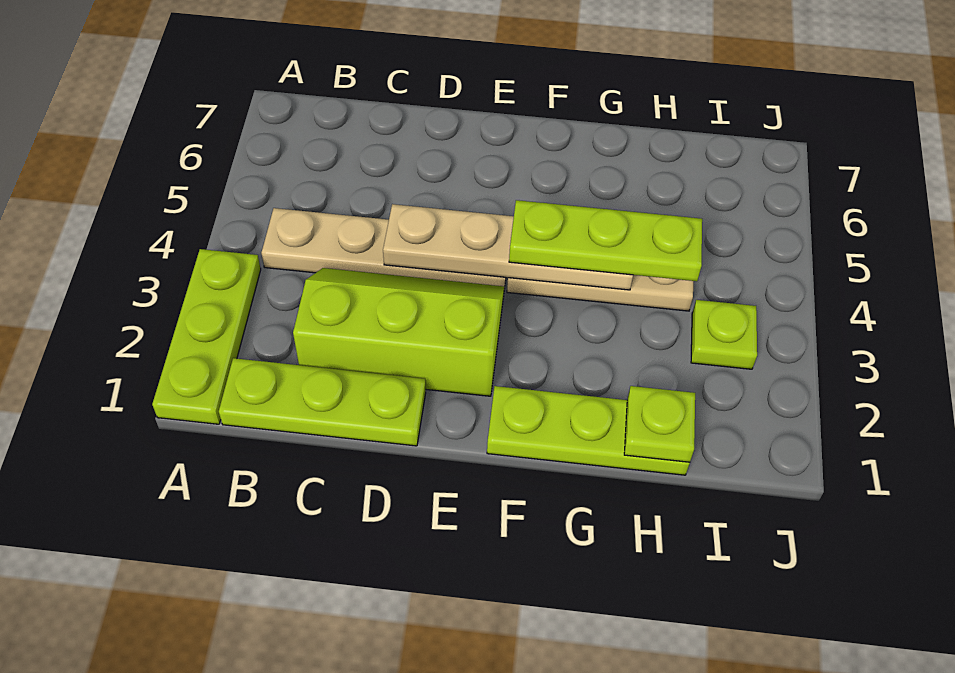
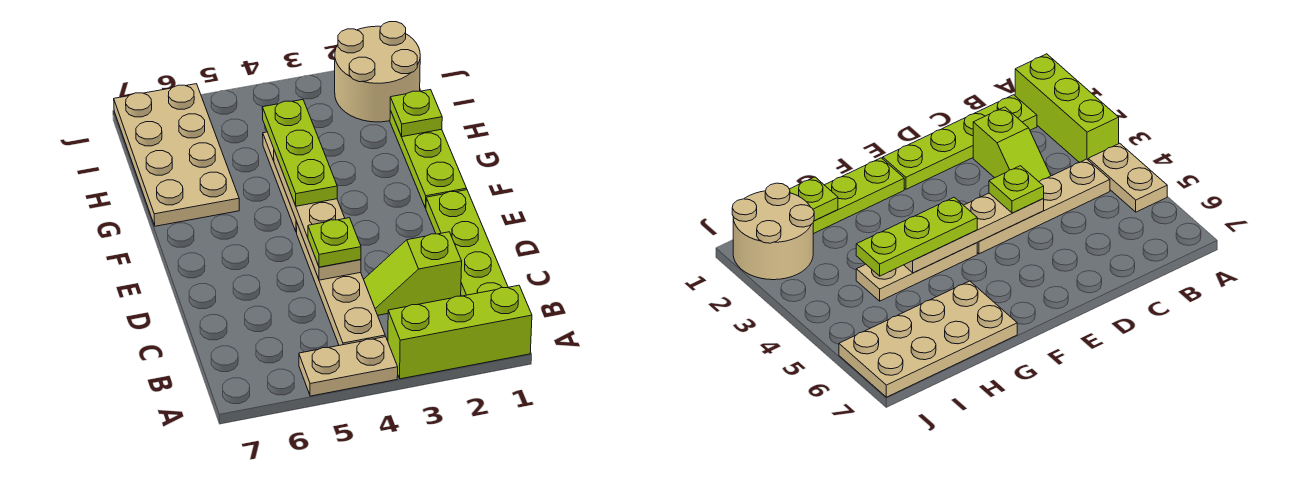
lime plate A1:A3 level 1 -> lime brick A1:A3 level 1
none -> tan plate A4:A5 level 1
lime plate B1:D1 level 1 -> lime plate B1:E1 level 1
lime slope C2:E3 level 1 top 2 -> lime slope C2:C3 level 1 top 2
none -> tan plate G6:J7 level 1
none -> tan round brick I1:J2 level 1
lime plate I3 level 1 -> lime plate D4 level 3

